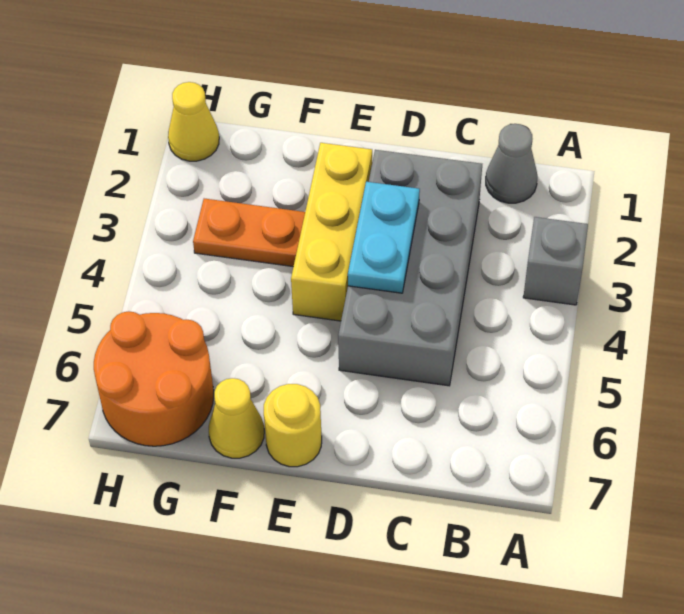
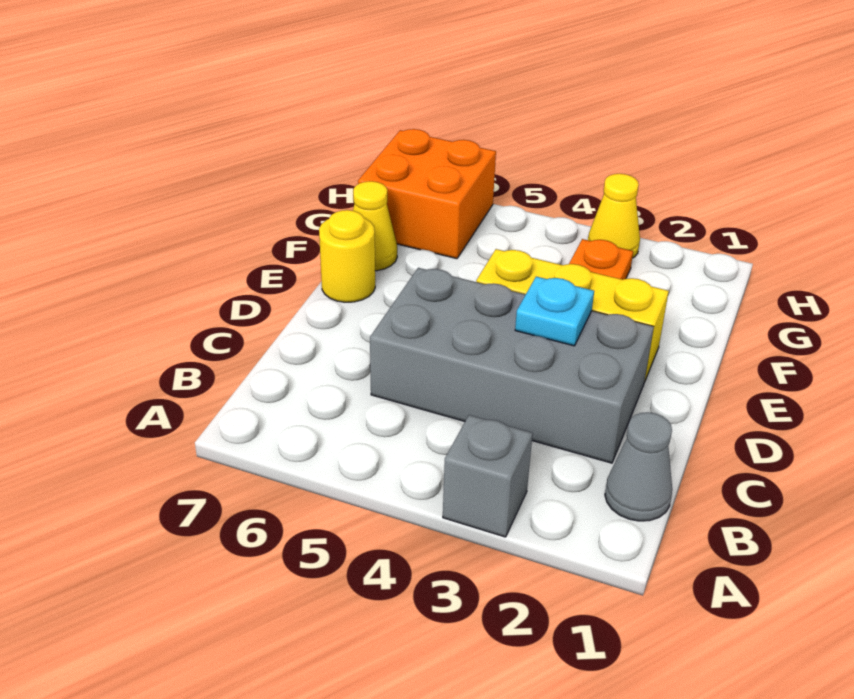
cyan plate D3:D4 level 2 -> cyan plate D3 level 2
orange round brick G6:H7 level 1 -> orange brick G6:H7 level 1
yellow cone H1 level 1 -> yellow cone H3 level 1

